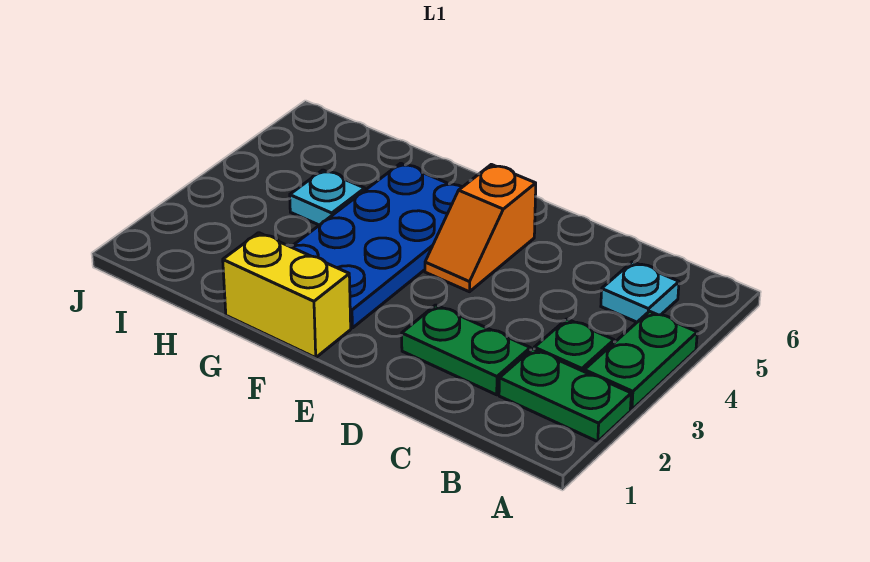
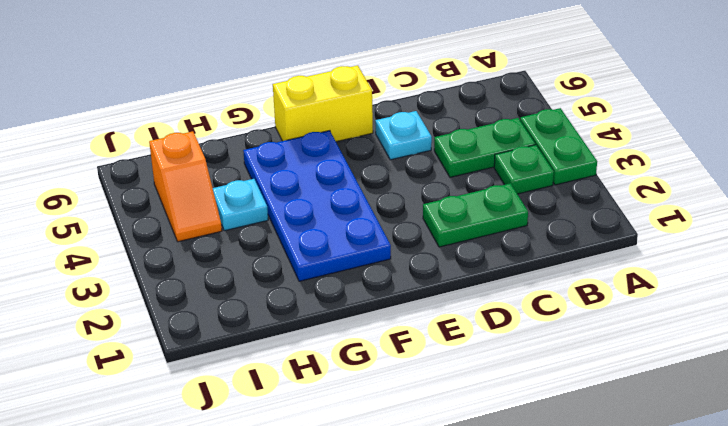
green plate A2:B2 level 1 -> green plate B4:C4 level 1
cyan plate B5 level 1 -> cyan plate D5 level 1
orange slope E4:E5 level 1 top 5 -> orange slope I4:I5 level 1 top 5
yellow brick F1:G1 level 1 -> yellow brick E6:F6 level 1

